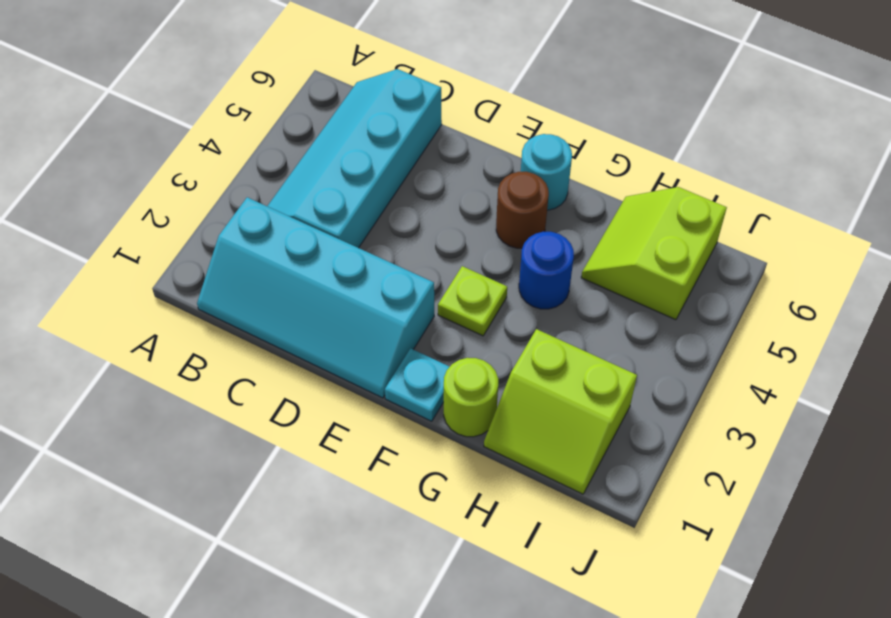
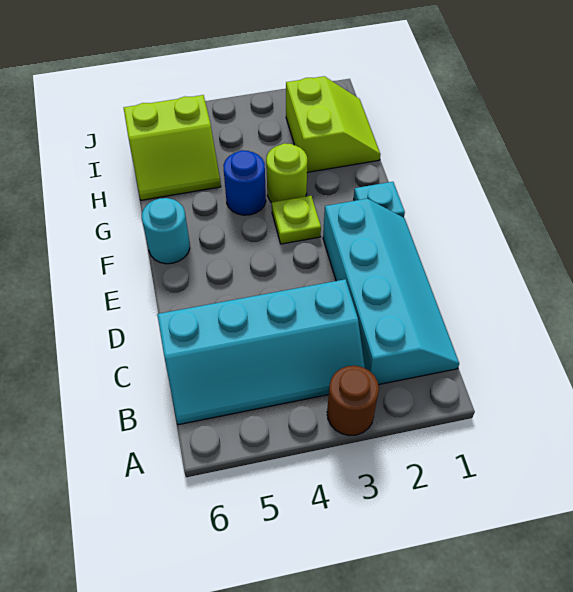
brown round brick F5 level 1 -> brown round brick A3 level 1
lime round brick G1 level 1 -> lime round brick G3 level 1

